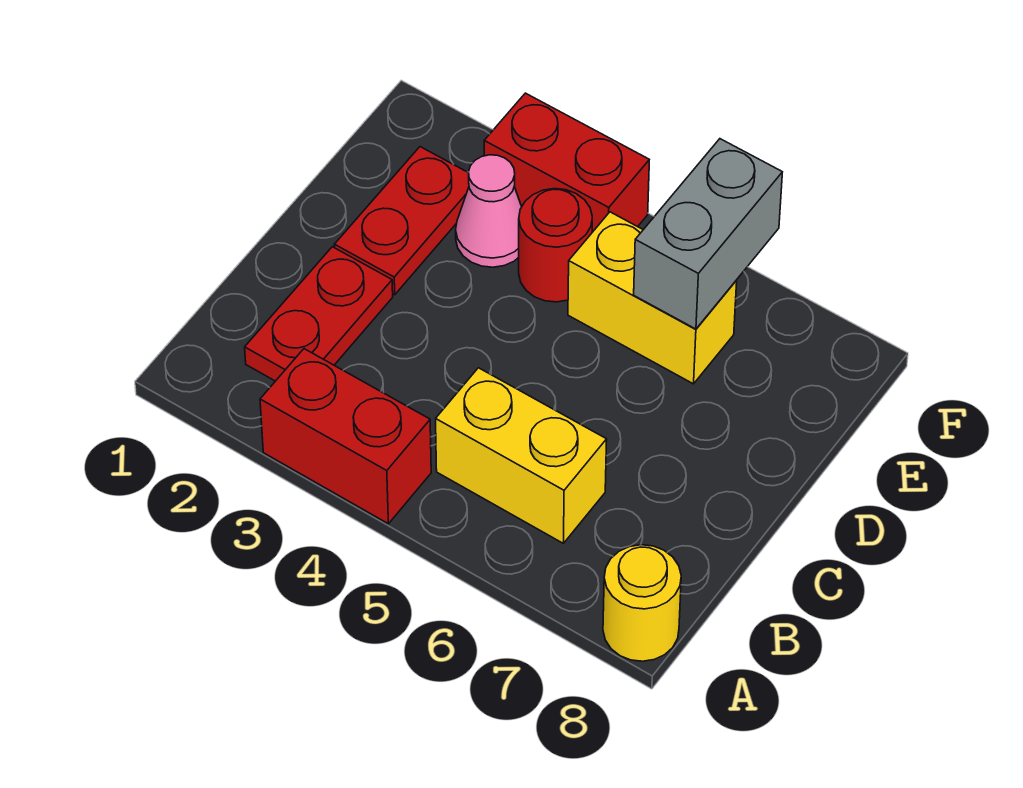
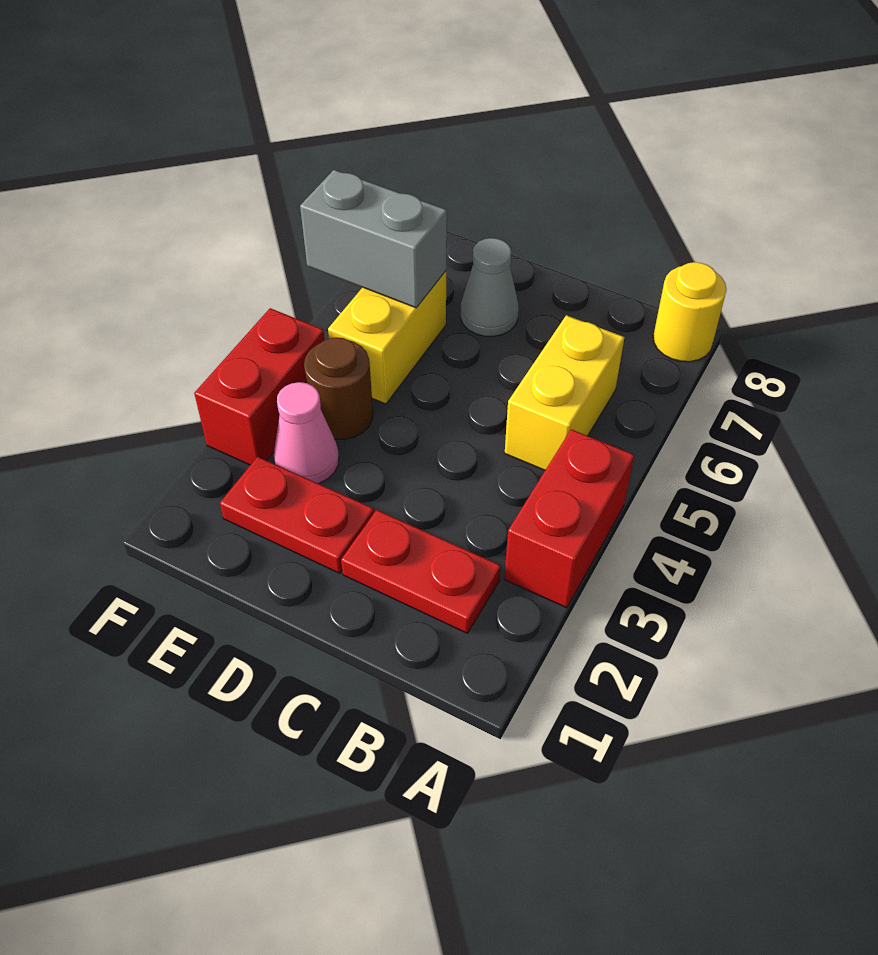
none -> grey cone D7 level 1
red round brick E4 level 1 -> brown round brick E4 level 1

